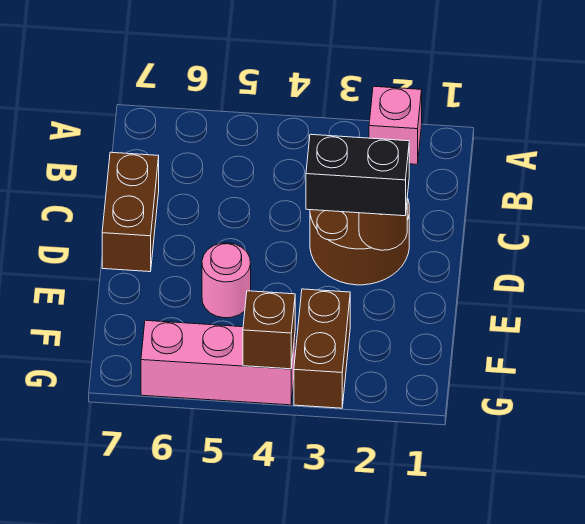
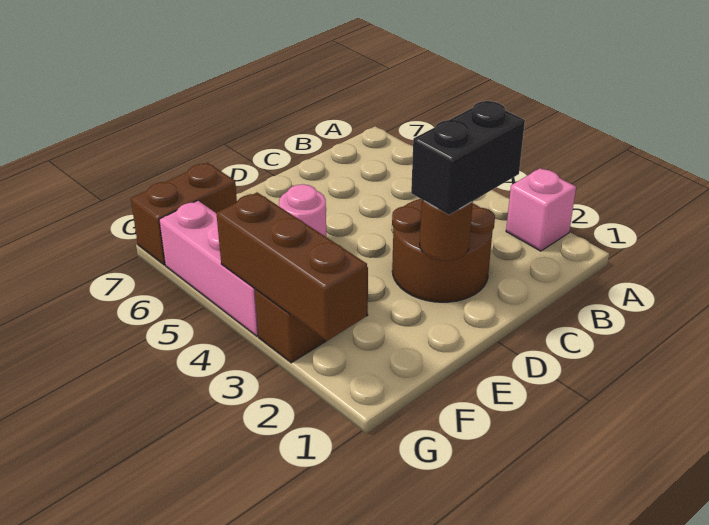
brown brick C7:D7 level 1 -> brown brick F7:G7 level 1
black brick D2:D3 level 3 -> black brick C2:D2 level 3
brown brick G4 level 2 -> brown brick G2:G4 level 2

